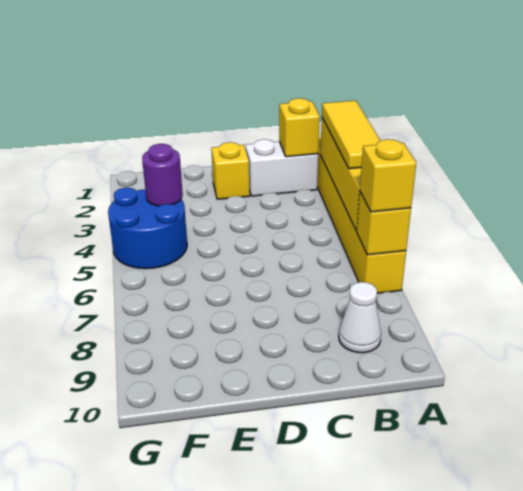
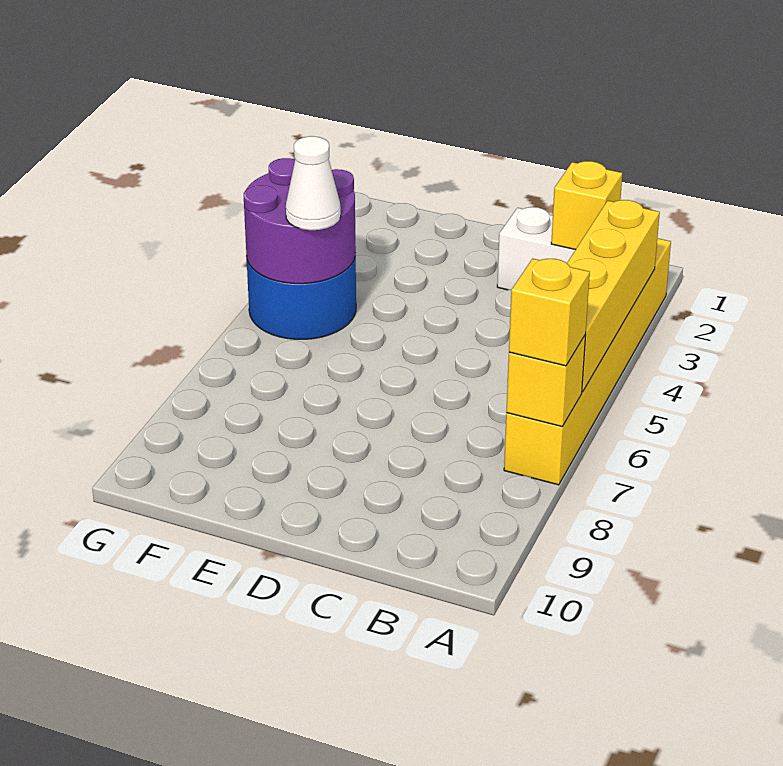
yellow tile A3:A5 level 3 -> none
white cone B9 level 1 -> white cone F5 level 3
yellow brick D2 level 1 -> none
purple round brick F4 level 2 -> purple round brick F4:G5 level 2

